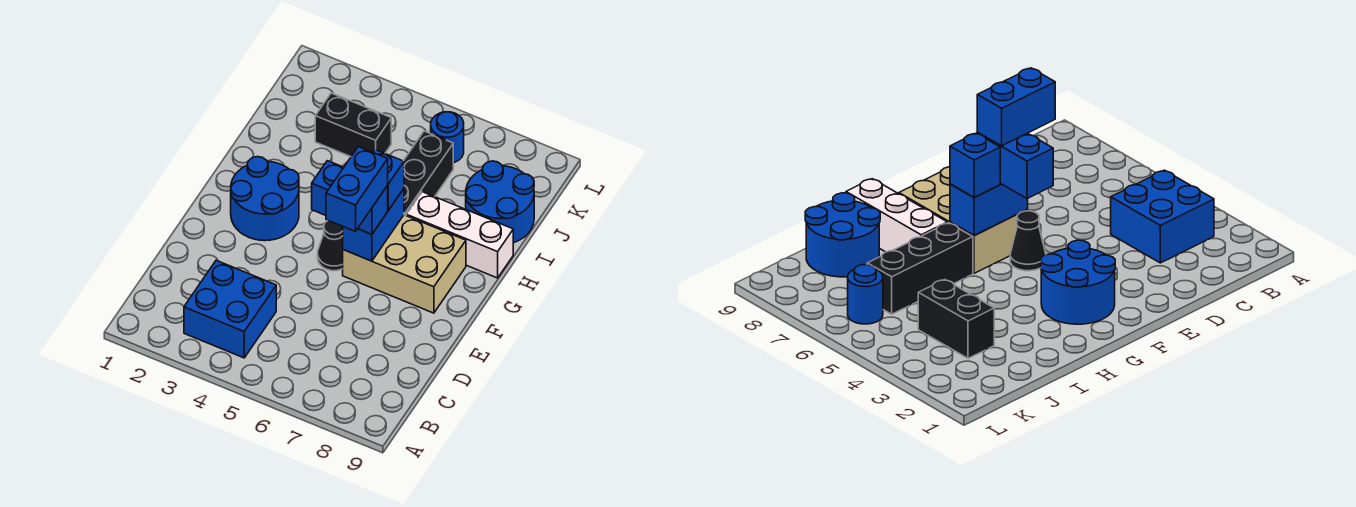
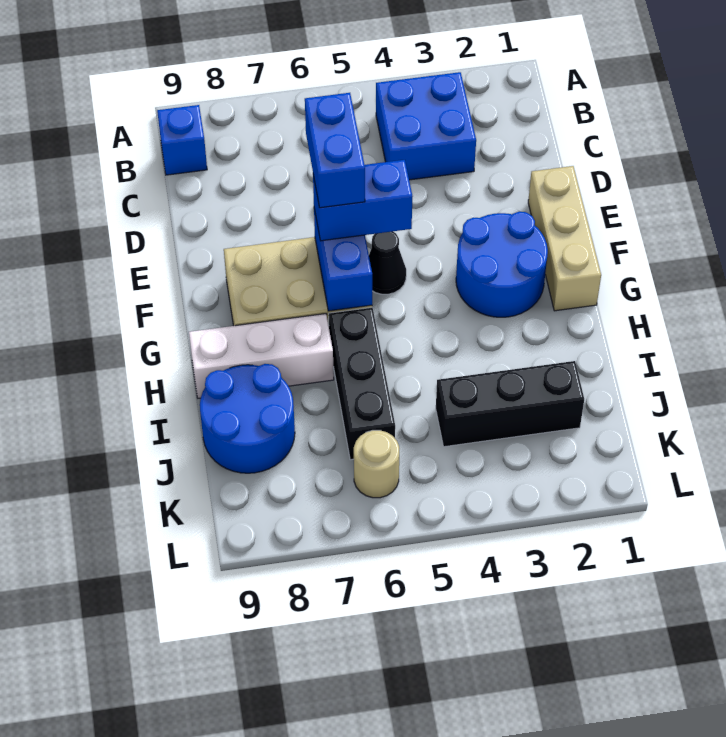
none -> tan brick E1:G1 level 1
blue brick G6 level 3 -> blue brick B9 level 1
black brick J3:J4 level 1 -> black brick J2:J4 level 1
blue round brick K6 level 1 -> tan round brick K6 level 1

